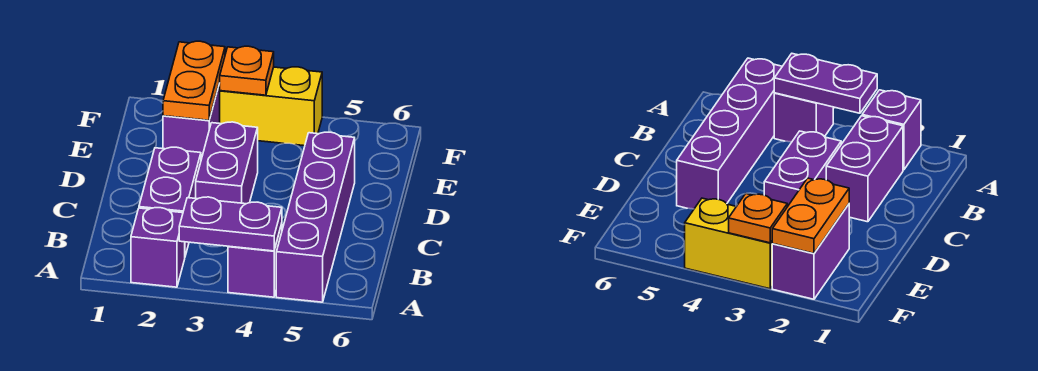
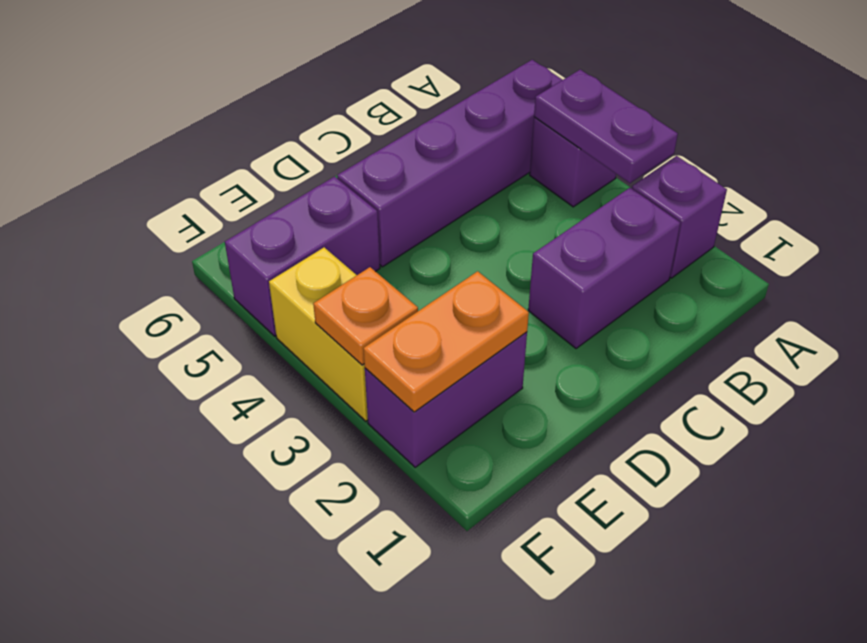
purple brick C3:D3 level 1 -> purple brick E5:F5 level 1

